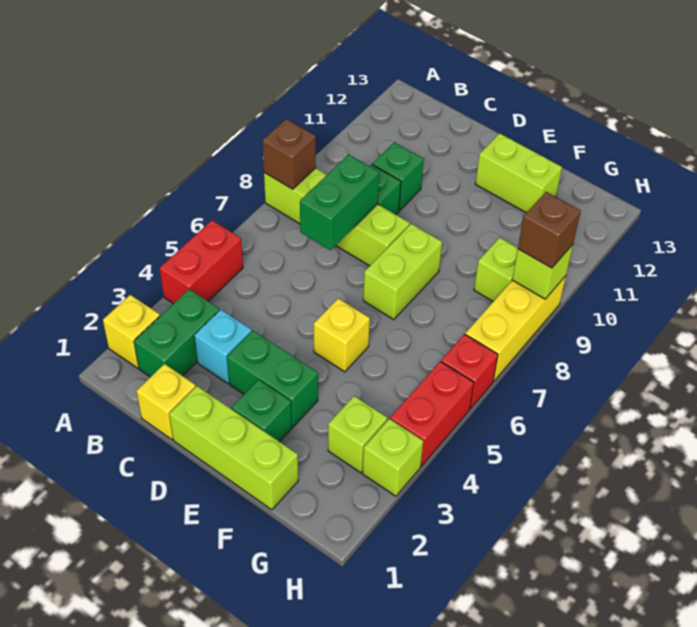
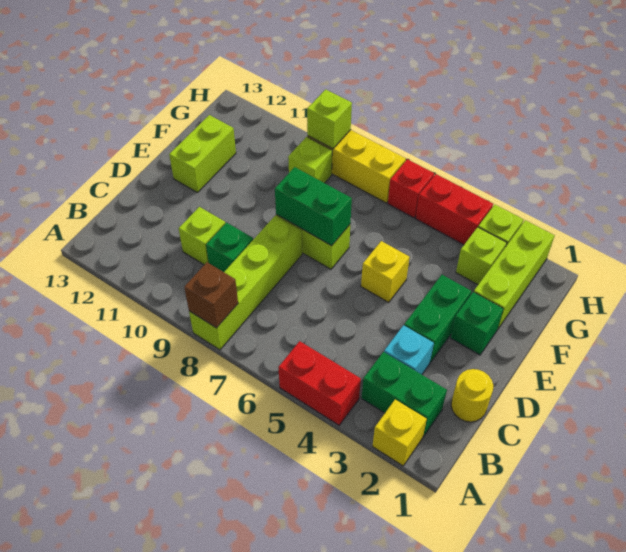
yellow brick C1 level 1 -> yellow round brick C1 level 1
green brick C7:C8 level 2 -> green brick E7:E8 level 2
green brick C10 level 1 -> lime brick C10 level 1
lime brick D1:F1 level 1 -> lime brick F2:H2 level 1
brown brick H9 level 3 -> none

